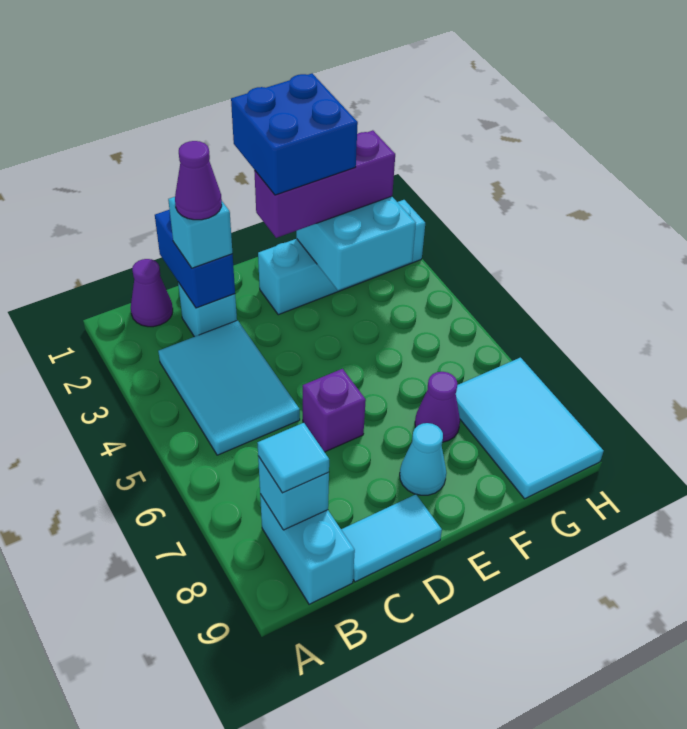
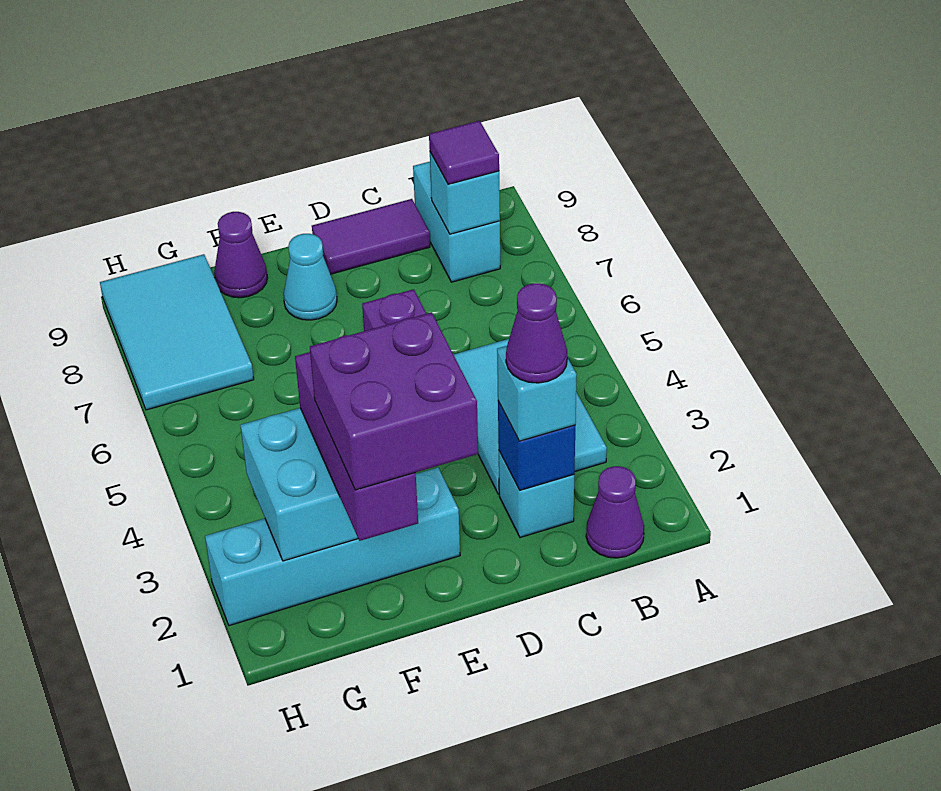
cyan tile B8 level 3 -> purple tile B8 level 3
blue brick C1:C2 level 2 -> blue brick C2 level 2
cyan tile C9:D9 level 1 -> purple tile C9:D9 level 1
blue brick E1:F2 level 4 -> purple brick E1:F2 level 4
purple brick E2:G2 level 3 -> purple brick F1:F3 level 3
purple cone F7 level 1 -> purple cone F9 level 1

